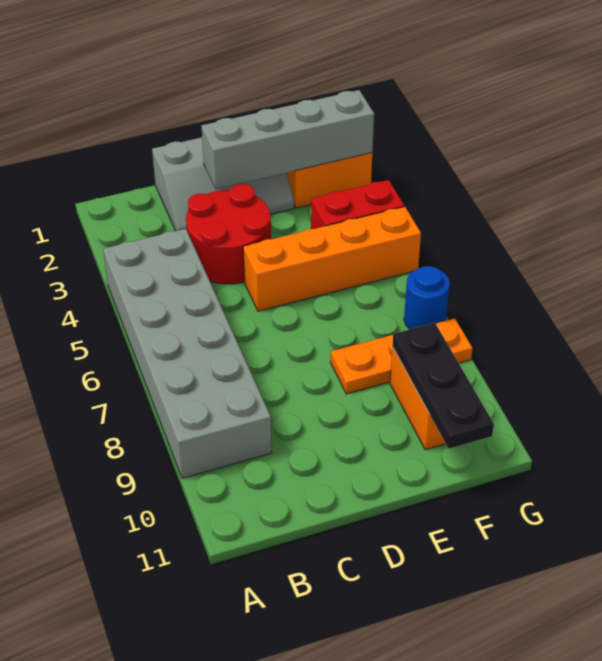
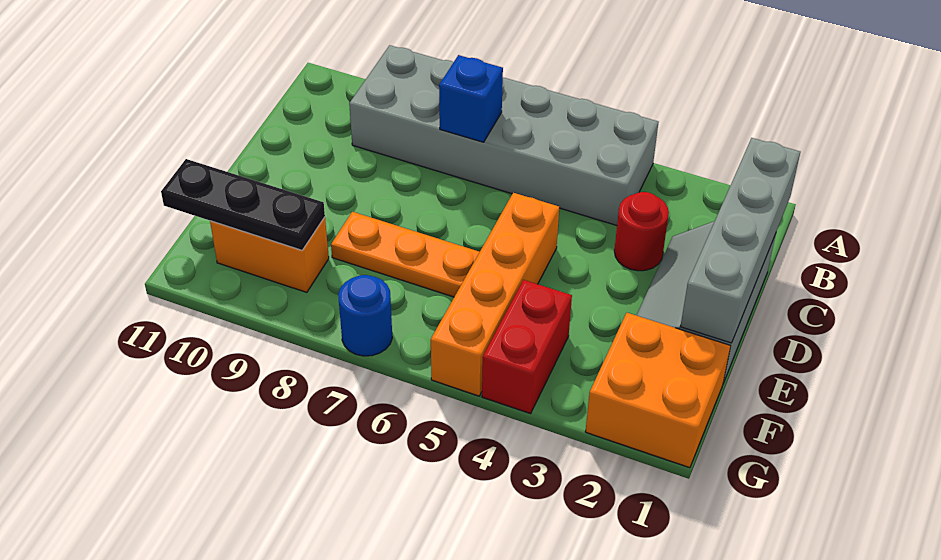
none -> blue brick B7 level 2
red round brick C3:D4 level 1 -> red round brick C3 level 1
grey brick D2:G2 level 2 -> grey brick B1:E1 level 2
orange plate E8:G8 level 1 -> orange plate E6:E8 level 1

